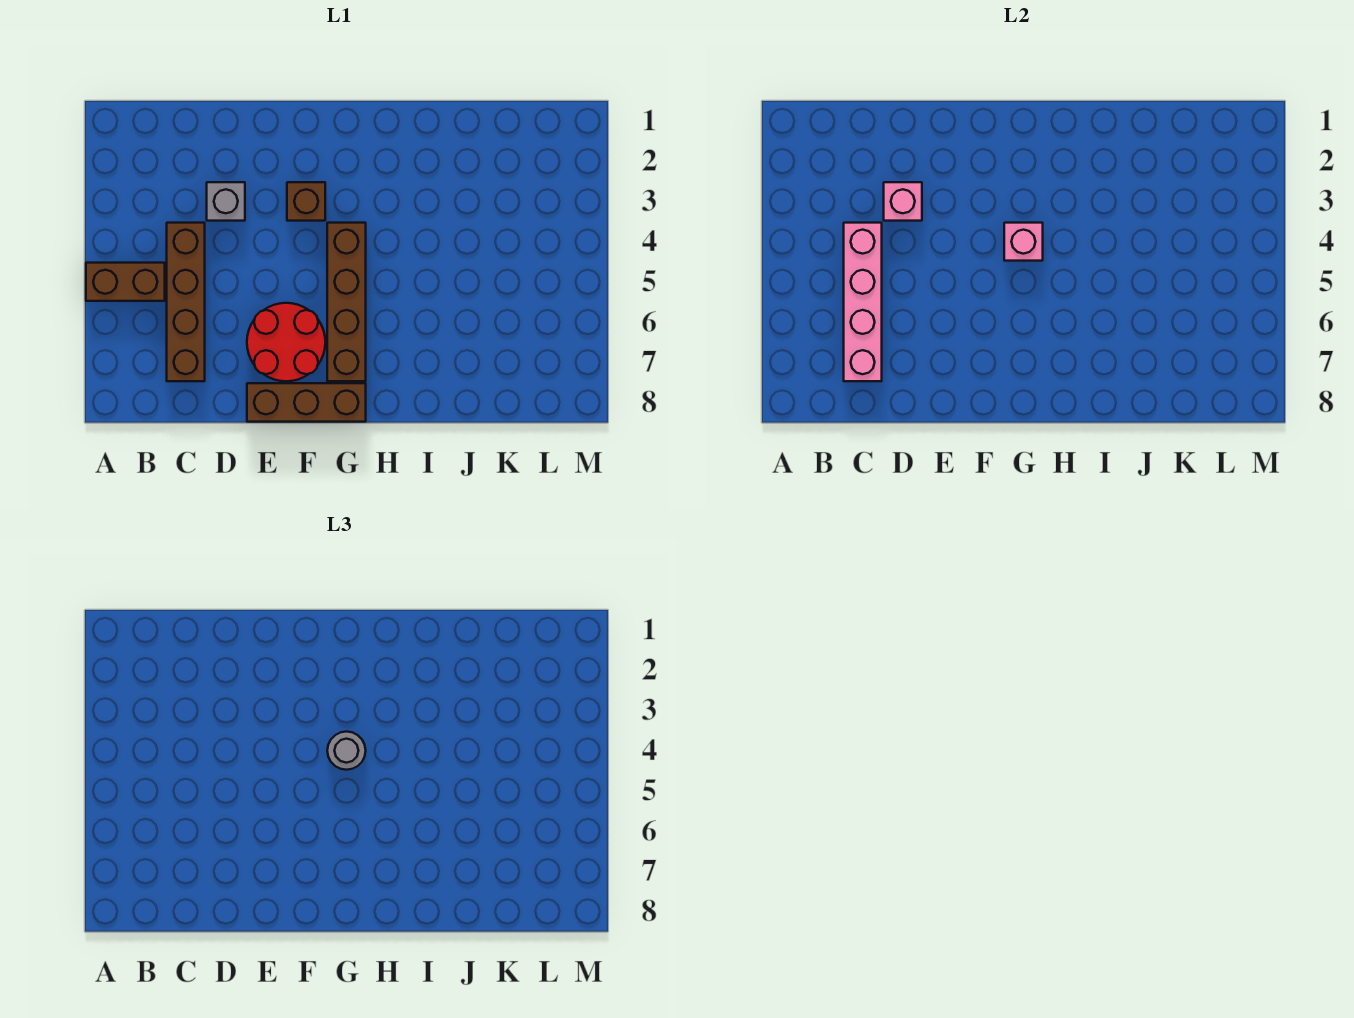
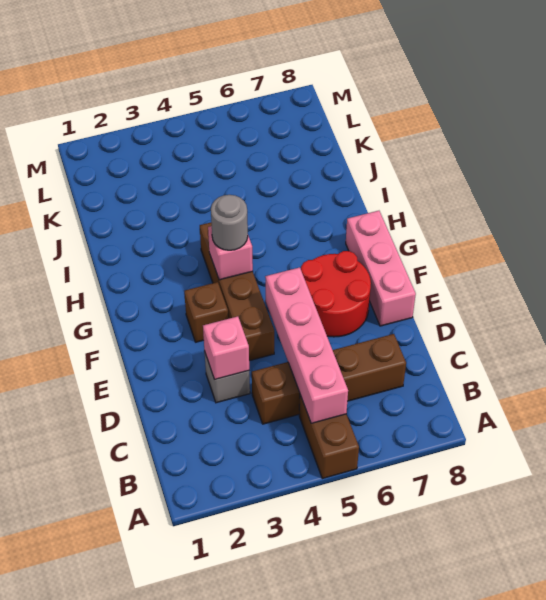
pink brick C4:C7 level 2 -> pink brick B5:E5 level 2
brown brick E8:G8 level 1 -> pink brick E8:G8 level 1
brown brick G4:G7 level 1 -> brown brick E4:H4 level 1

